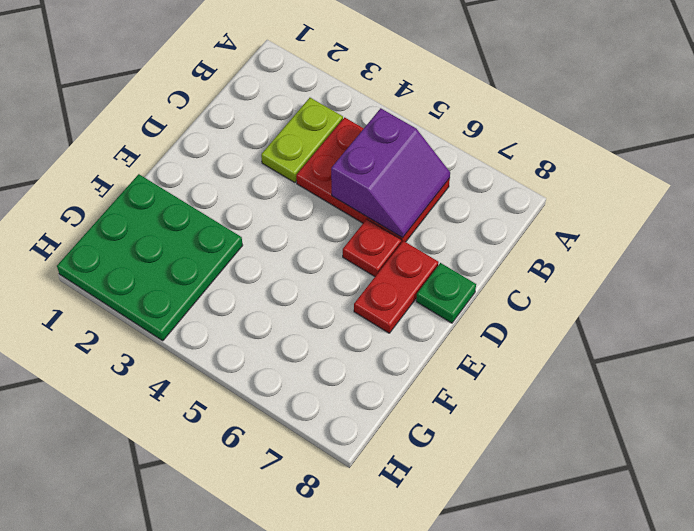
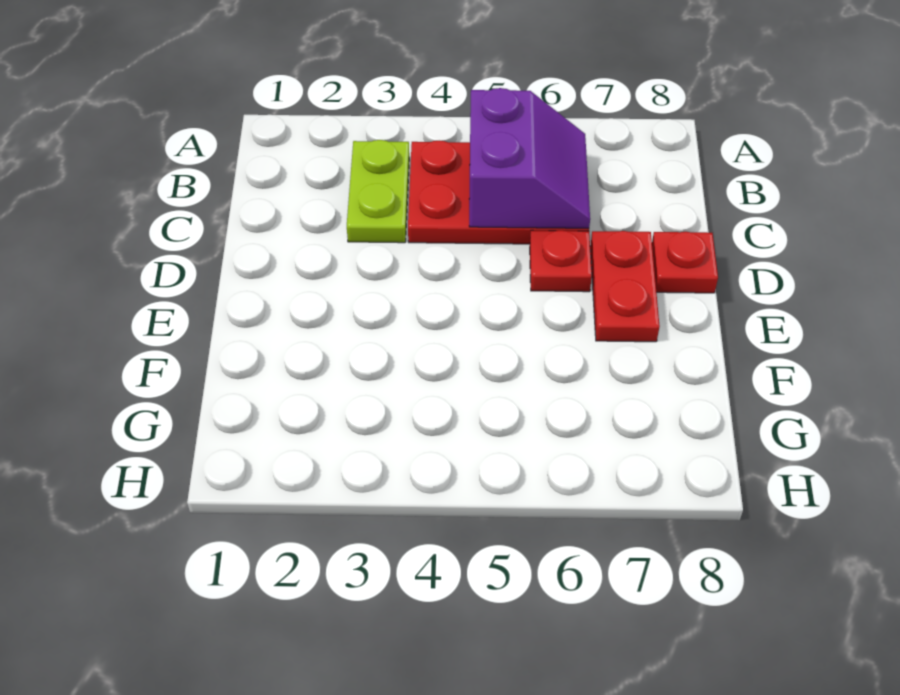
green plate D8 level 1 -> red plate D8 level 1
green plate F1:H3 level 1 -> none

